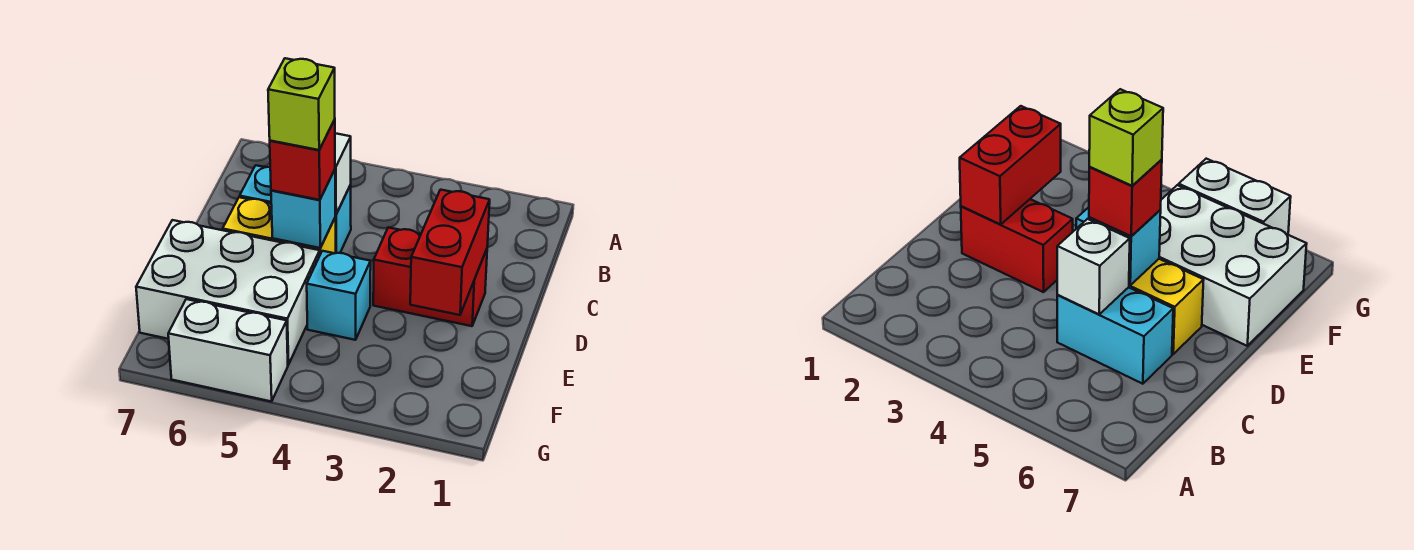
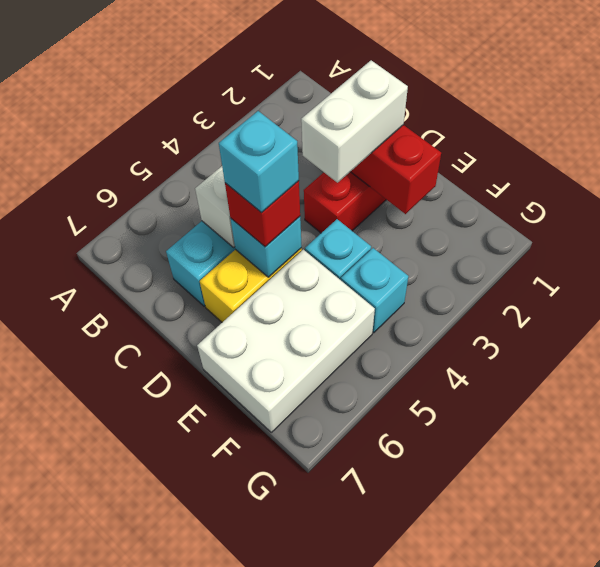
lime brick D5 level 4 -> cyan brick D5 level 4
none -> cyan brick F4 level 1
white brick G5:G6 level 1 -> white brick D2:D3 level 3

